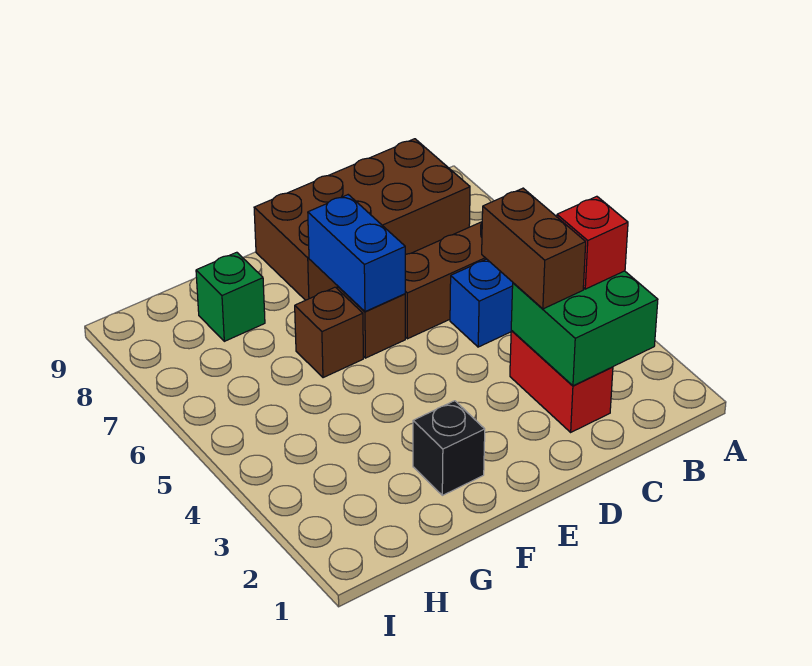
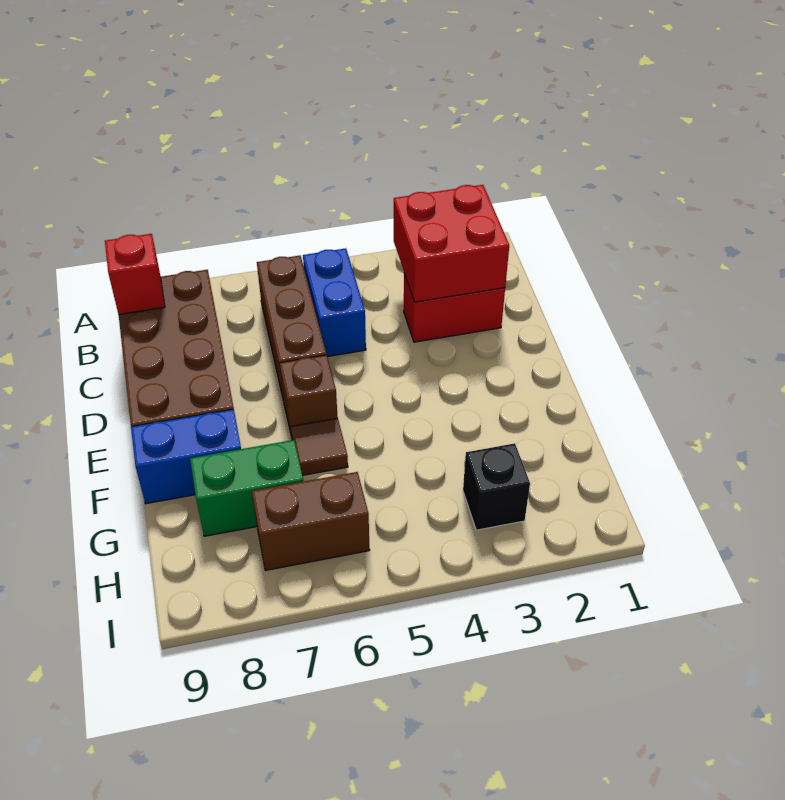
green brick B2:C3 level 2 -> red brick B2:C3 level 2
red brick B3 level 3 -> red brick B9 level 2
brown brick C3:C4 level 3 -> brown brick H6:H7 level 1
blue brick E6:E7 level 2 -> blue brick F8:F9 level 1
black brick F2 level 1 -> black brick H3 level 1
brown brick F6 level 1 -> brown tile F6 level 1
green brick G8 level 1 -> green brick G7:G8 level 1

